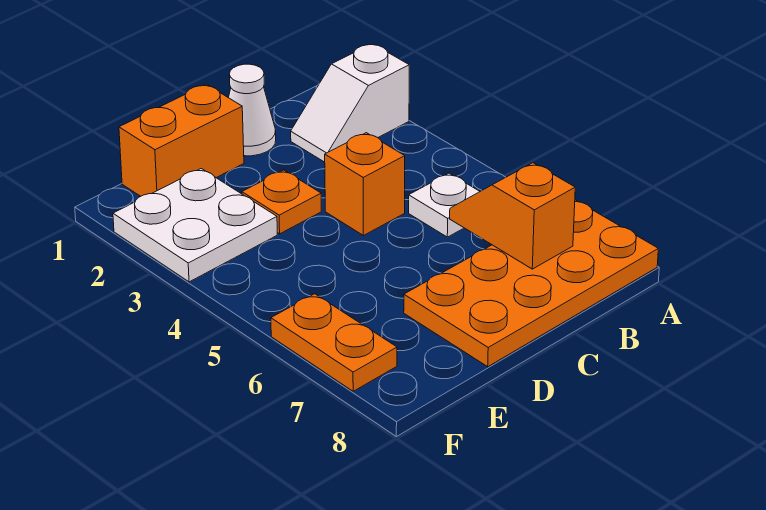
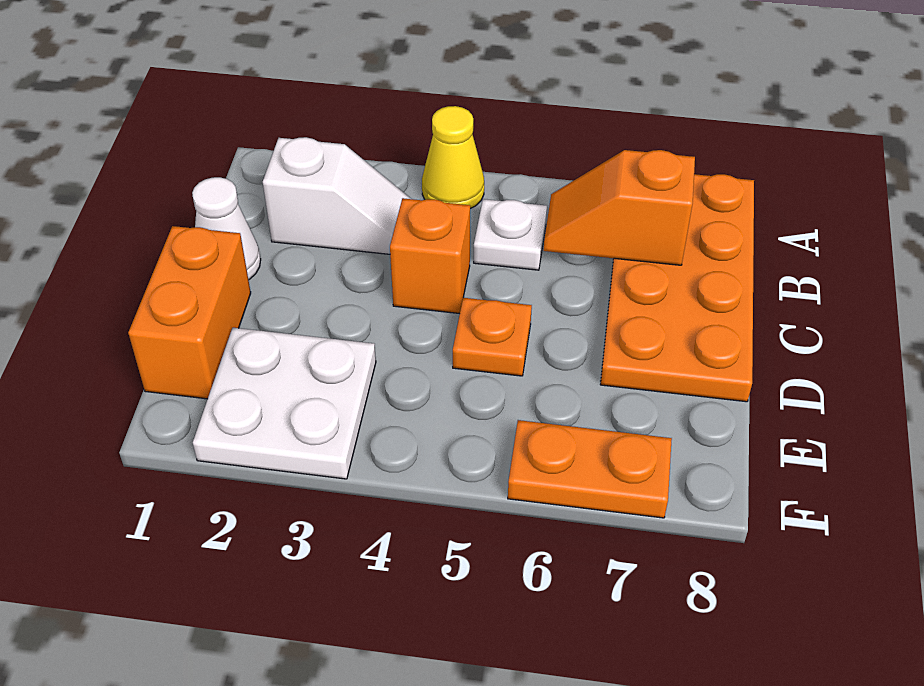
white slope A2:B2 level 1 top A -> white slope B2:B3 level 1 top 2
none -> yellow cone A4 level 1
orange plate D3 level 1 -> orange plate D5 level 1

